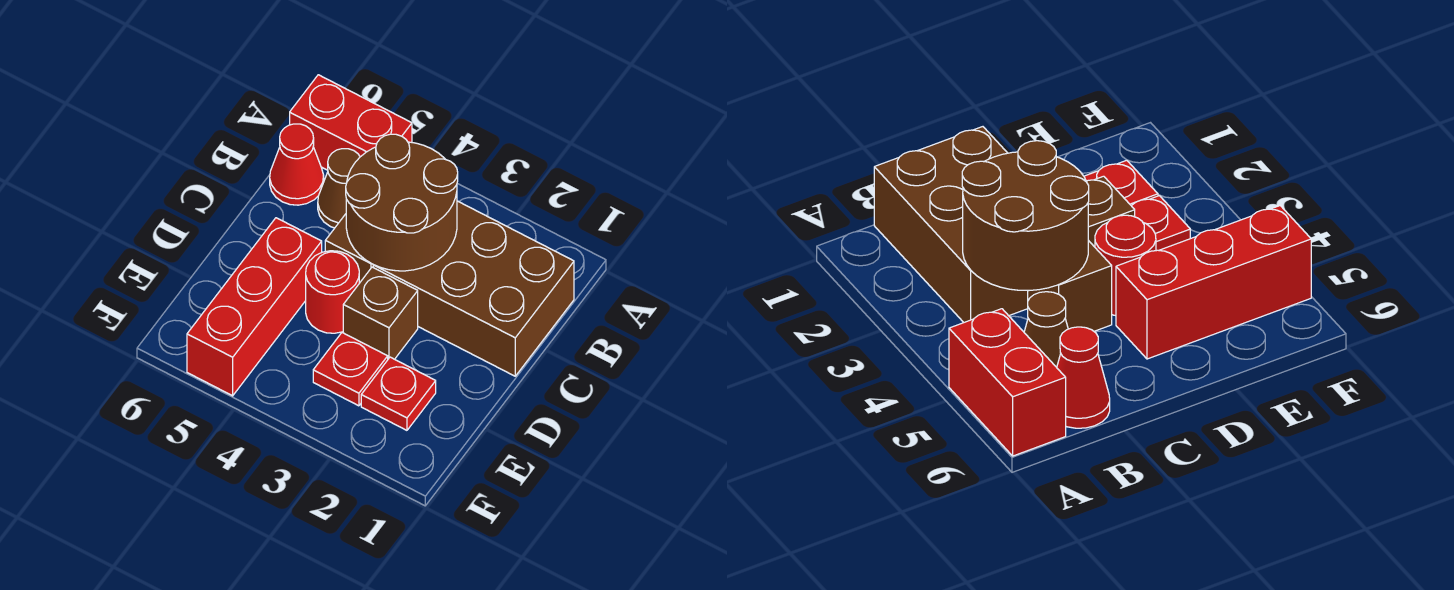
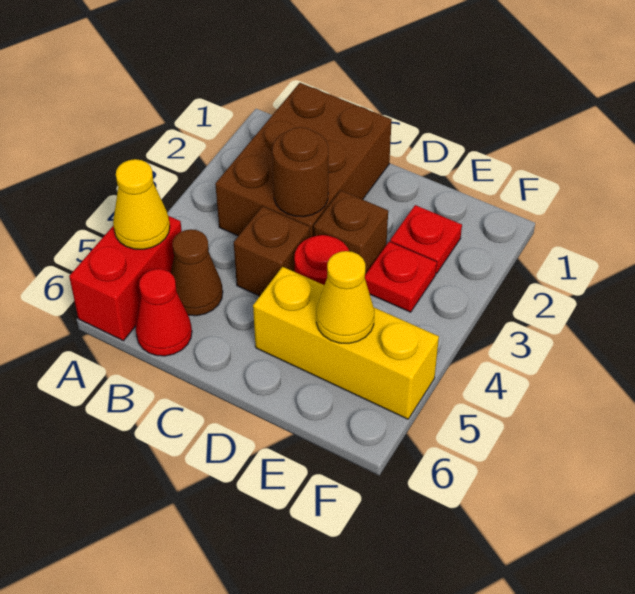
none -> yellow cone A5 level 2
brown round brick B3:C4 level 2 -> brown round brick C3 level 2
red brick D5:F5 level 1 -> yellow brick D5:F5 level 1
none -> yellow cone E5 level 2

